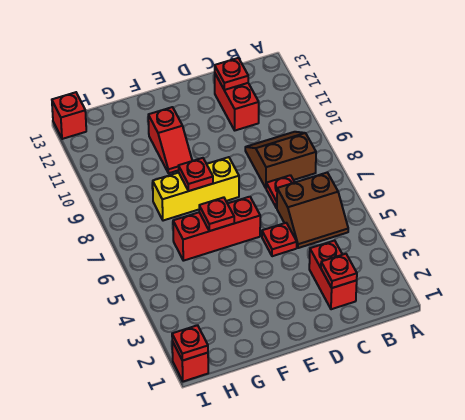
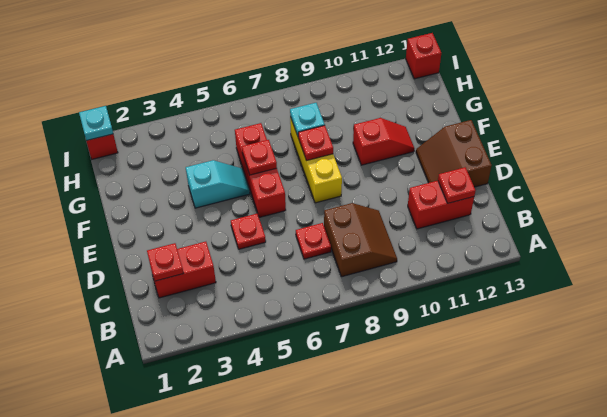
brown slope B5:C6 level 1 top 6 -> brown slope D12:E13 level 1 top 13
none -> cyan slope F4:F5 level 1 top 4
red slope F10:F11 level 1 top 11 -> red slope F10:F11 level 1 top 10
none -> cyan plate G8 level 2
red plate I1 level 2 -> cyan plate I1 level 2

